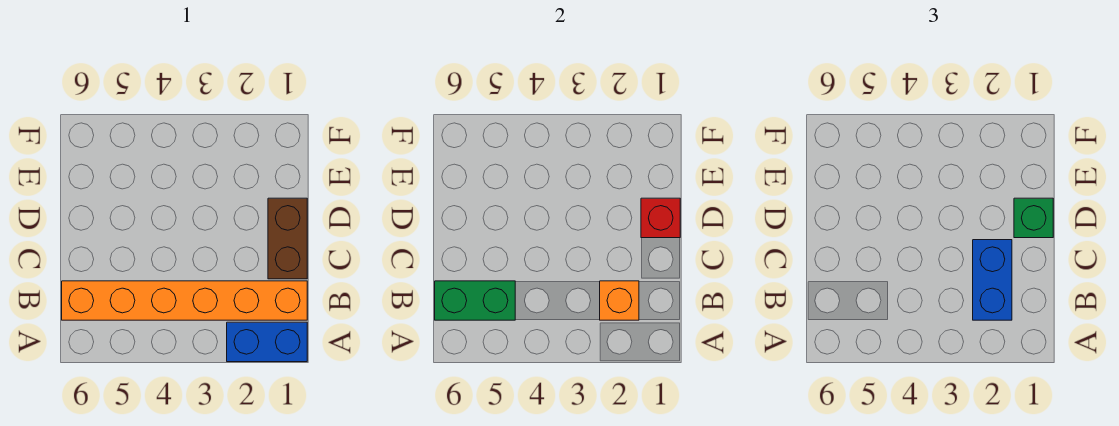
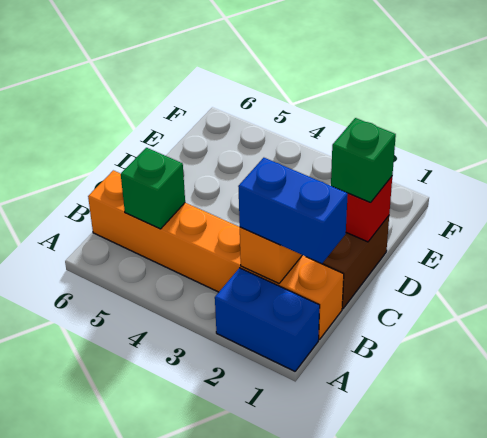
blue brick B2:C2 level 3 -> blue brick B1:B2 level 3
green brick B5:B6 level 2 -> green brick B5 level 2

